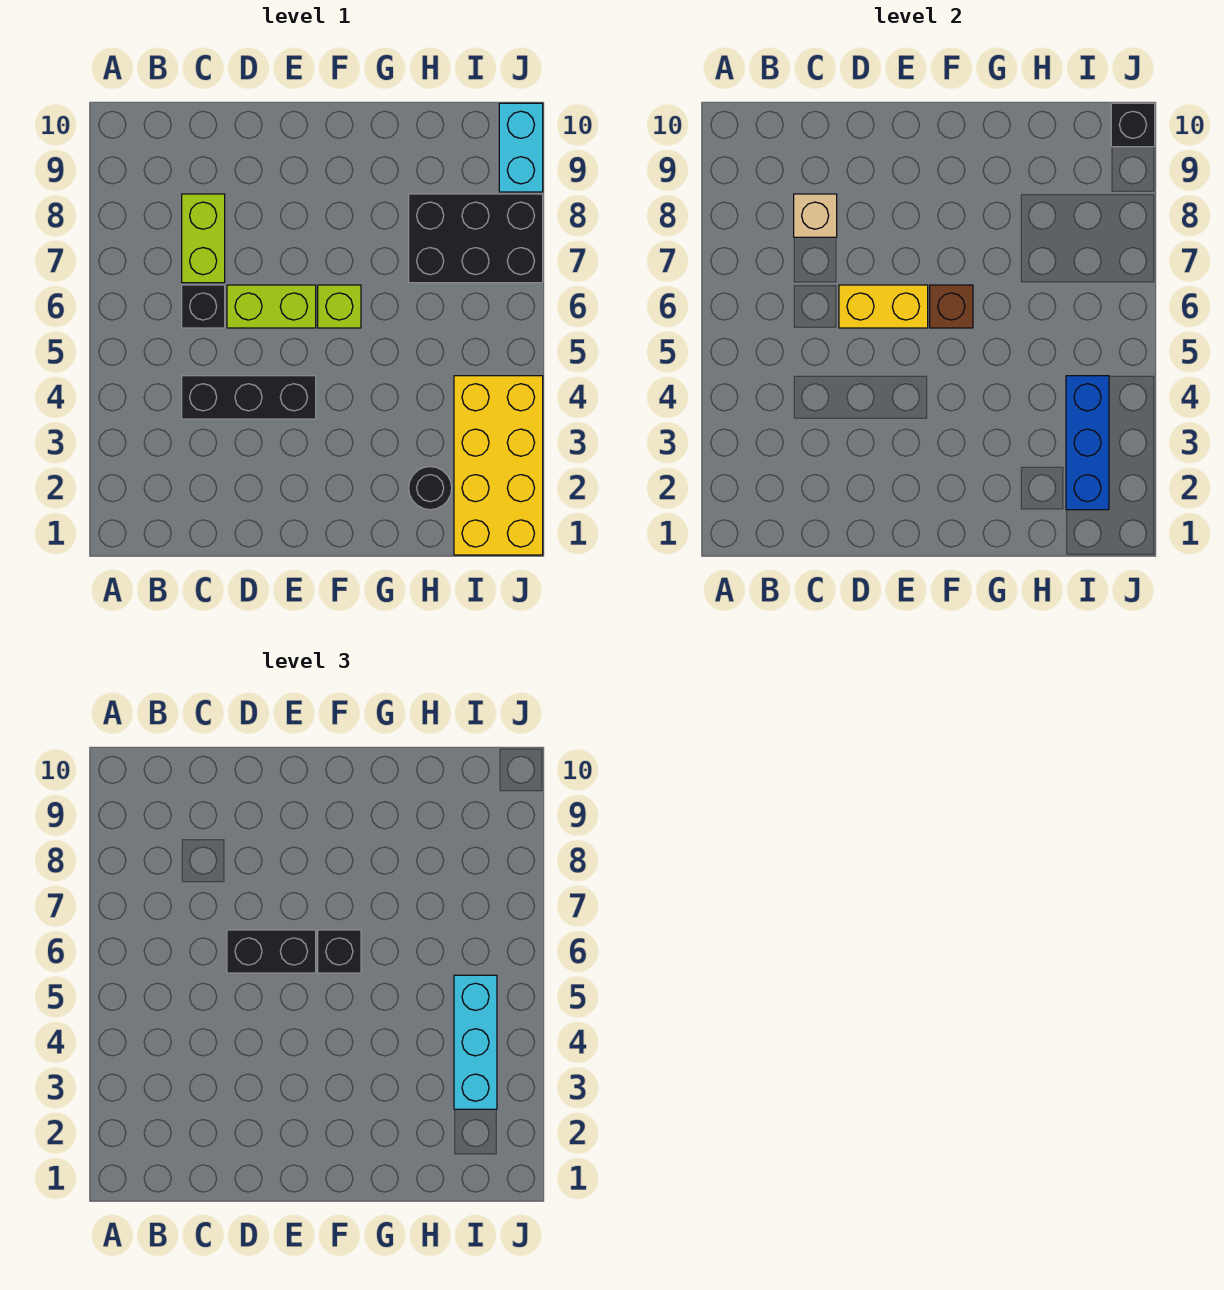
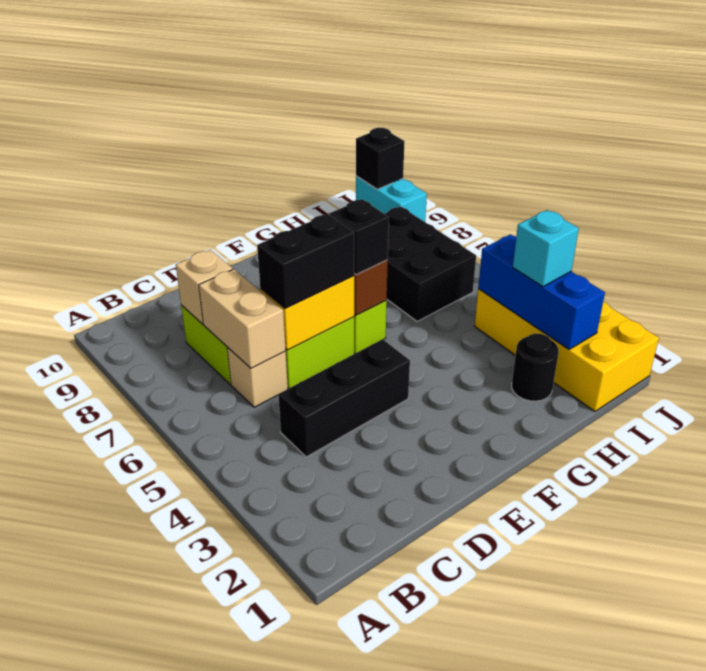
black brick C6 level 1 -> tan brick C6 level 1
none -> tan brick C6:C7 level 2
black brick H7:J8 level 1 -> black brick H6:I8 level 1
cyan brick I3:I5 level 3 -> cyan brick I3 level 3

